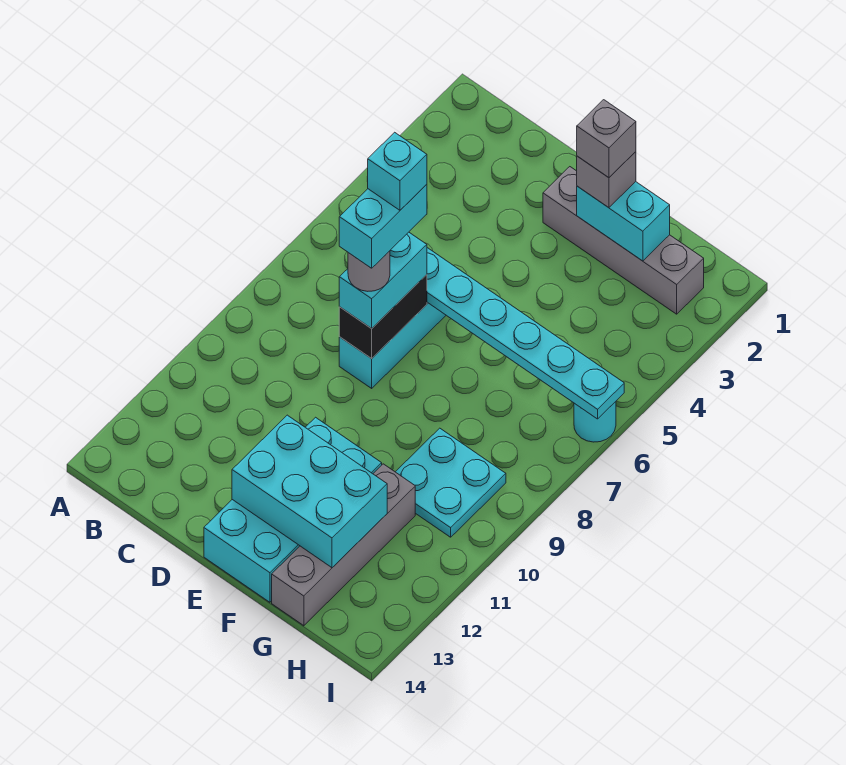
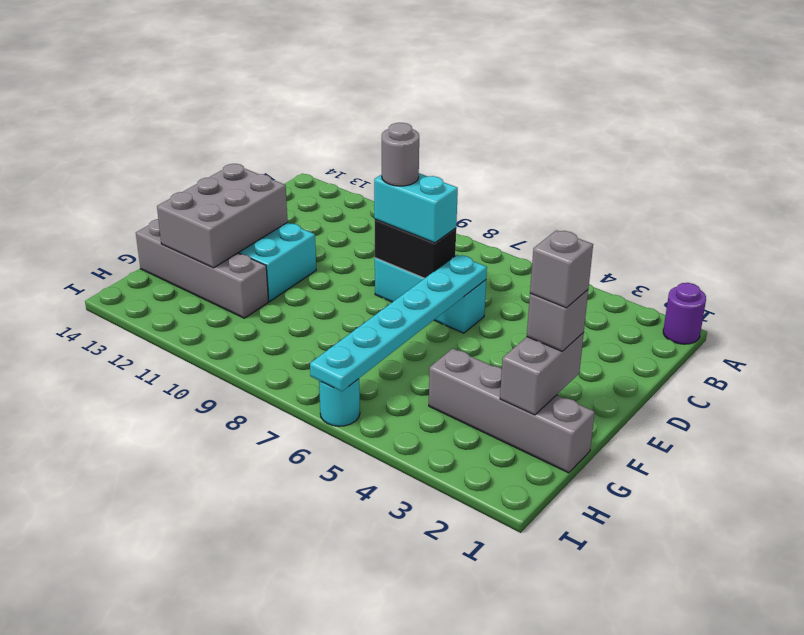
none -> purple round brick A1 level 1
cyan brick D7:D8 level 5 -> none
cyan brick D7 level 6 -> none
grey brick E2:H2 level 1 -> grey brick G1:G4 level 1
cyan brick E12:G13 level 2 -> grey brick E12:G13 level 2
cyan brick F2:G2 level 2 -> grey brick F2:G2 level 2
cyan plate G9:H10 level 1 -> none

